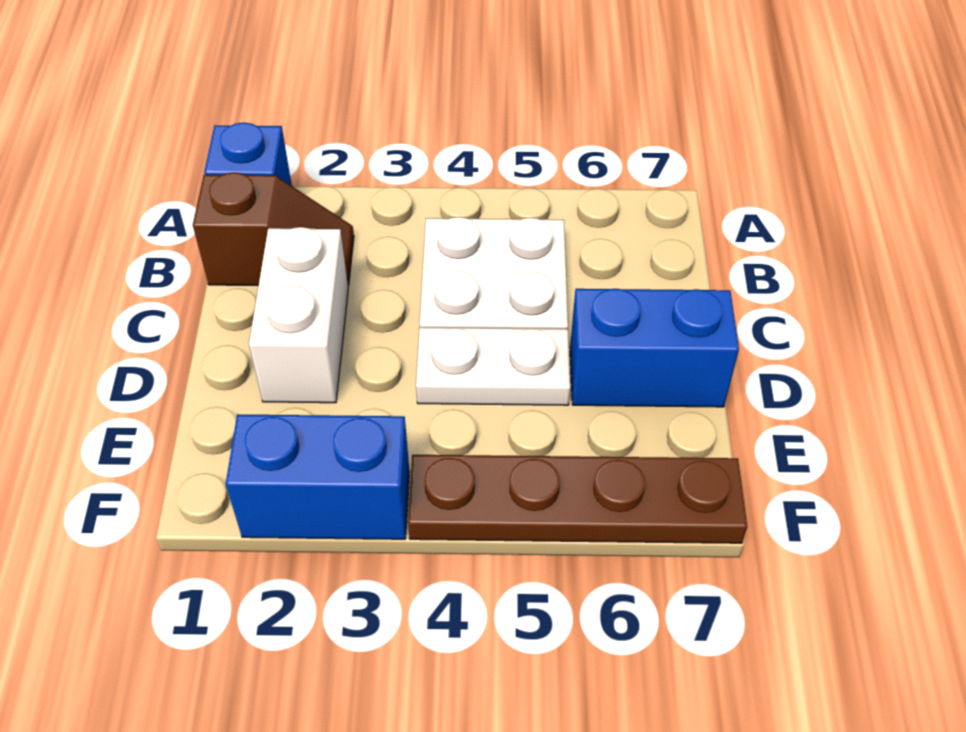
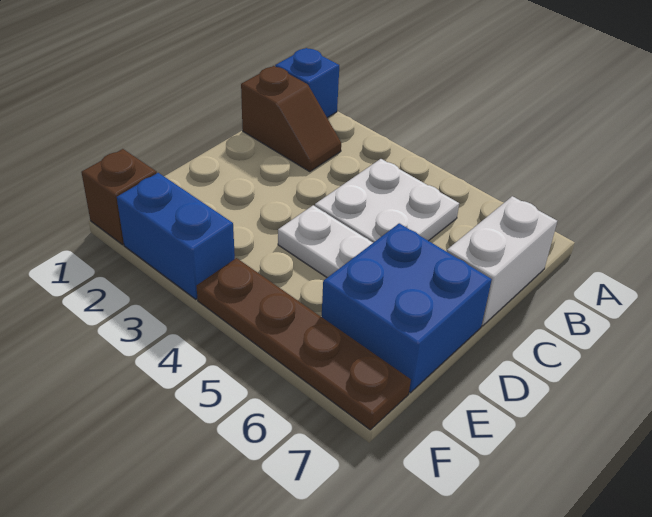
white brick C2:D2 level 1 -> white brick B7:C7 level 1
blue brick D6:D7 level 1 -> blue brick D6:E7 level 1
none -> brown brick F1 level 1

